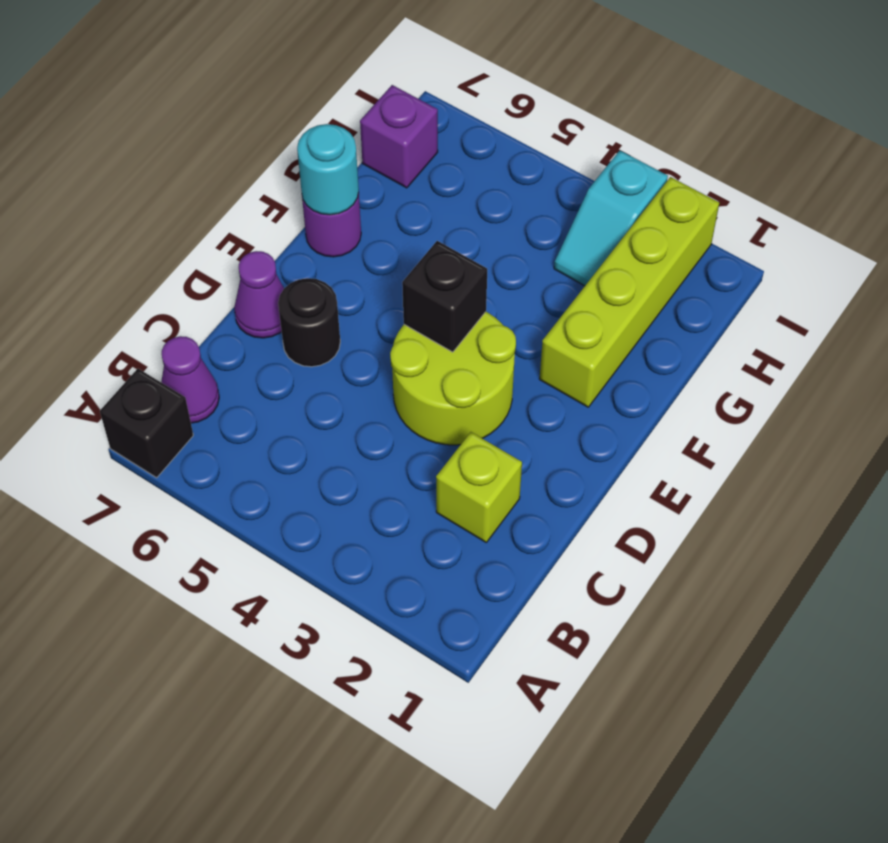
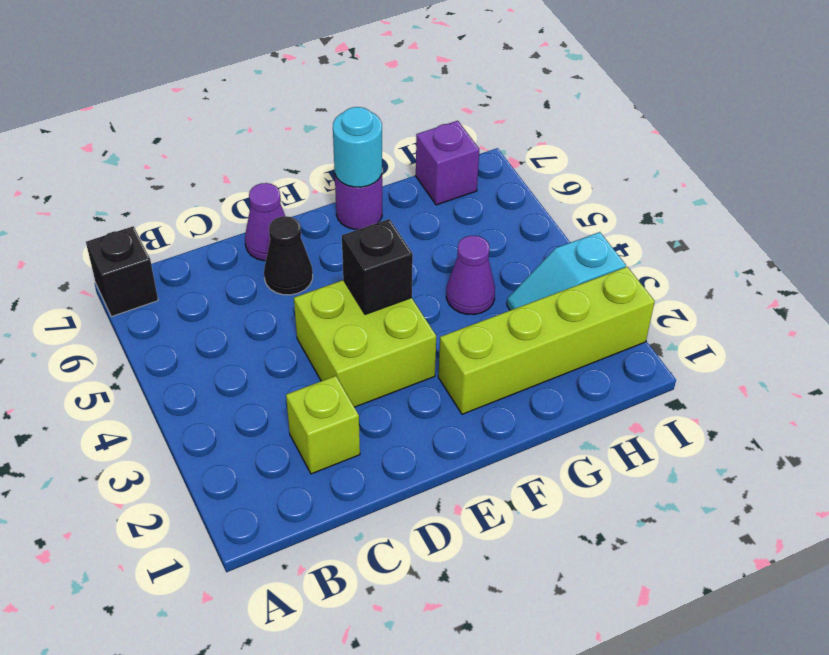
purple cone B7 level 1 -> purple cone G4 level 1
lime round brick D3:E4 level 1 -> lime brick D3:E4 level 1
black round brick D6 level 1 -> black cone D6 level 1

